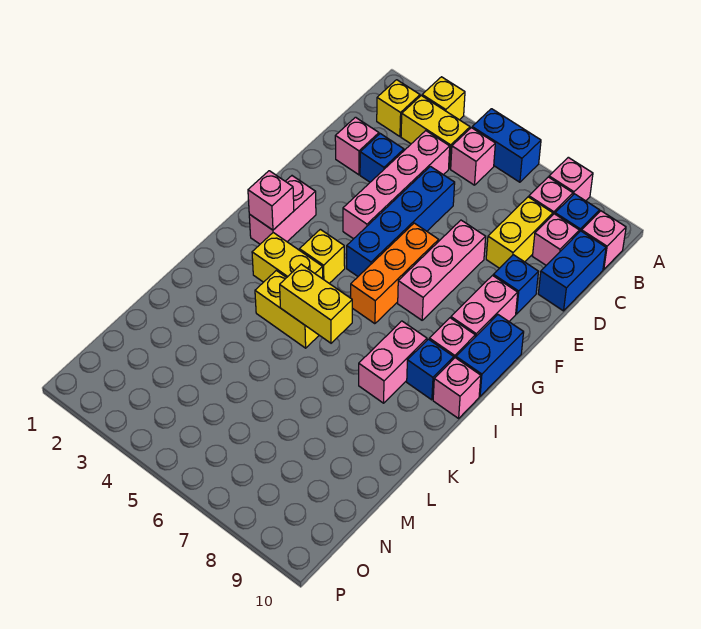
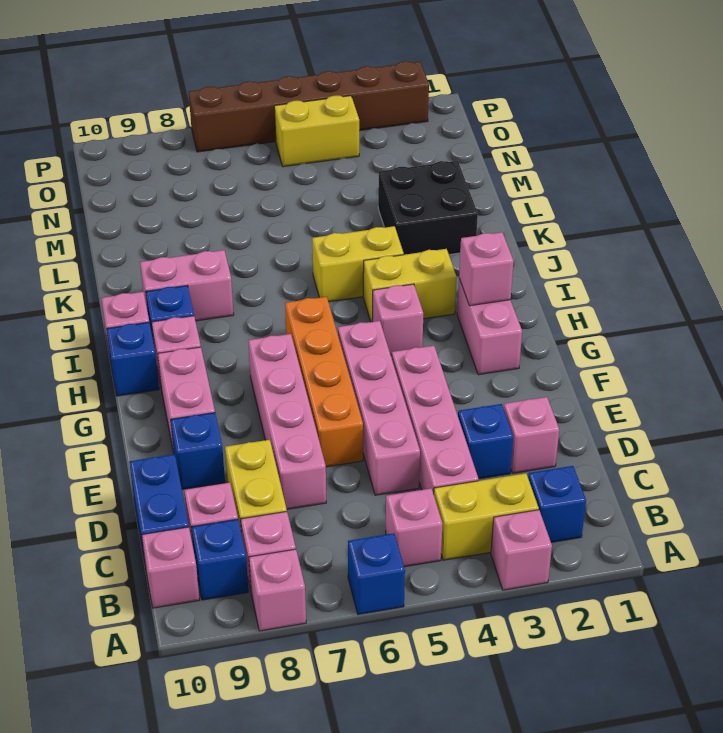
yellow brick A3 level 1 -> pink brick A3 level 1
blue brick A5:A6 level 1 -> blue brick A6 level 1
yellow brick B2 level 1 -> blue brick B2 level 1
blue brick D5:G5 level 1 -> pink brick D5:G5 level 1
pink brick E7:G7 level 1 -> pink brick D7:G7 level 1
orange brick F6:H6 level 1 -> orange brick E6:H6 level 1
blue brick G10:H10 level 1 -> blue brick H10 level 1
yellow brick H4 level 1 -> pink brick H4 level 1
pink brick I8:J8 level 1 -> pink brick J8:J9 level 1
yellow brick J5:J6 level 2 -> yellow brick O4:O5 level 1
none -> black brick K2:L3 level 1
none -> brown brick P2:P7 level 1

